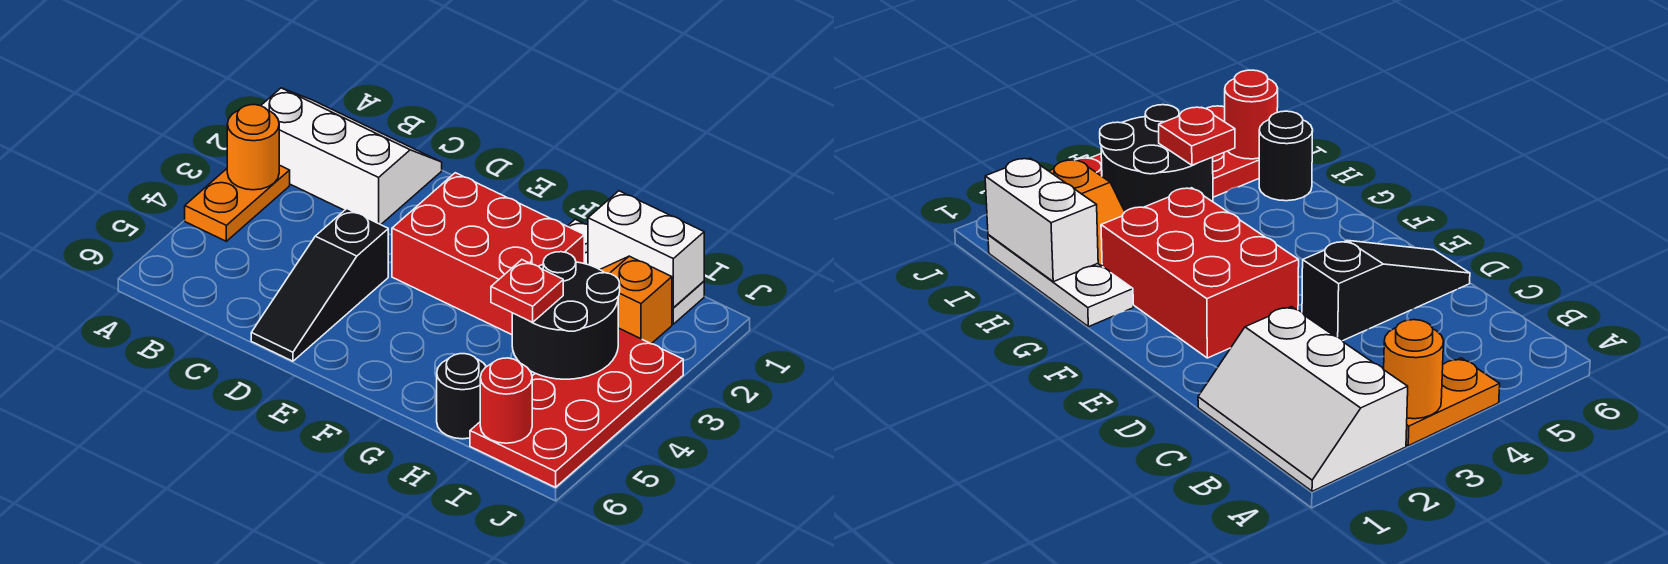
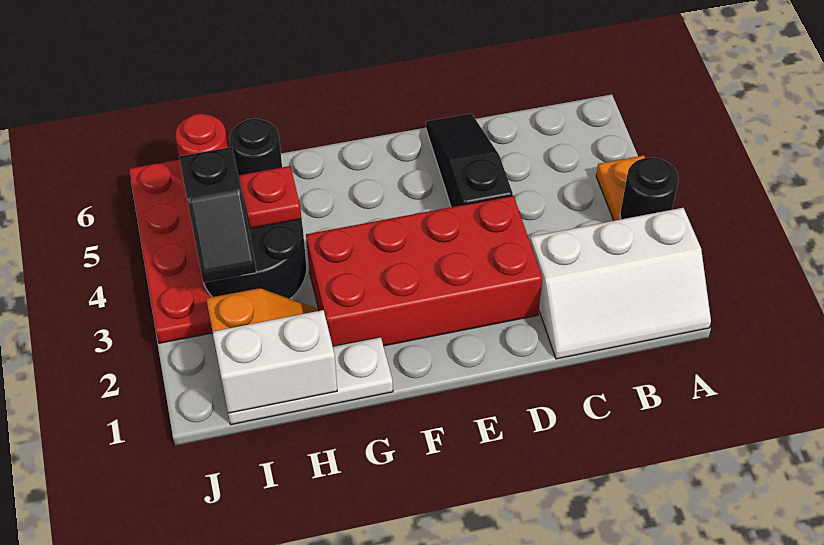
orange round brick A3 level 2 -> black round brick A3 level 2
red brick E2:G3 level 1 -> red brick D2:G3 level 1
none -> black slope I3:I4 level 3 top 4

